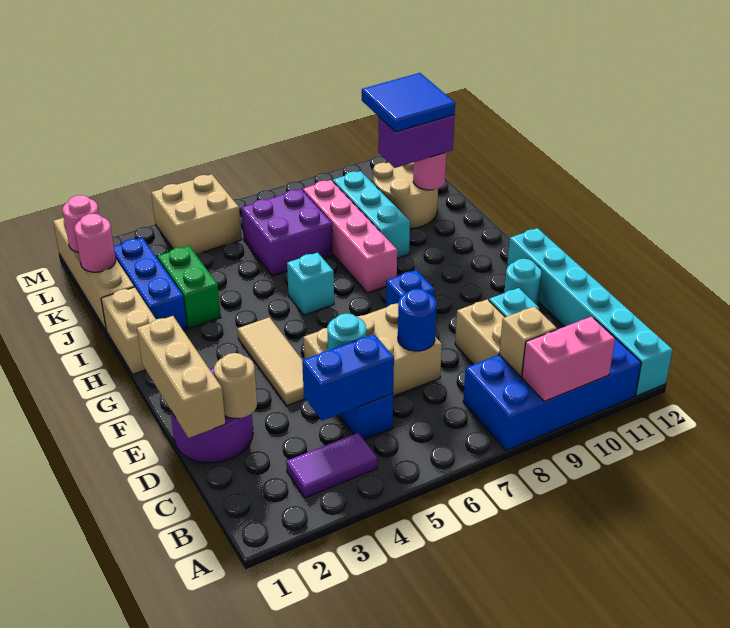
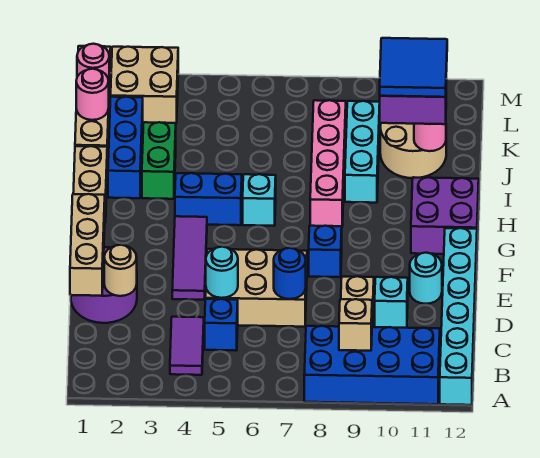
pink brick A9:A10 level 2 -> none
purple tile B3:B4 level 1 -> purple tile B4:C4 level 1
blue brick C4:C5 level 2 -> blue brick H4:H5 level 1
tan tile E4:G4 level 1 -> purple tile E4:G4 level 1
purple brick J6:K7 level 1 -> purple brick G11:H12 level 1
tan brick L4:M5 level 1 -> tan brick L2:M3 level 1

